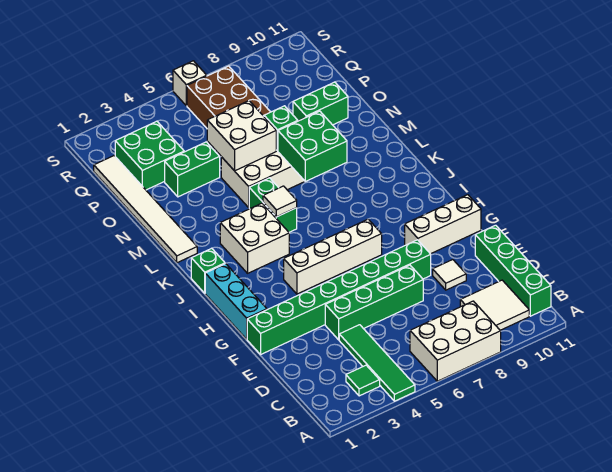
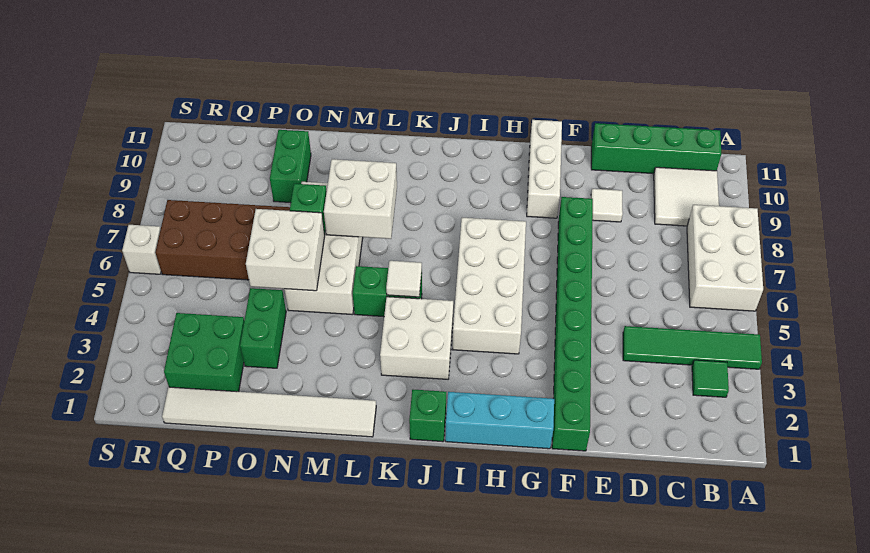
green brick E4:E7 level 1 -> none
white brick H4:H7 level 1 -> white brick H4:I7 level 1
green brick L7:M8 level 2 -> white brick L7:M8 level 2

